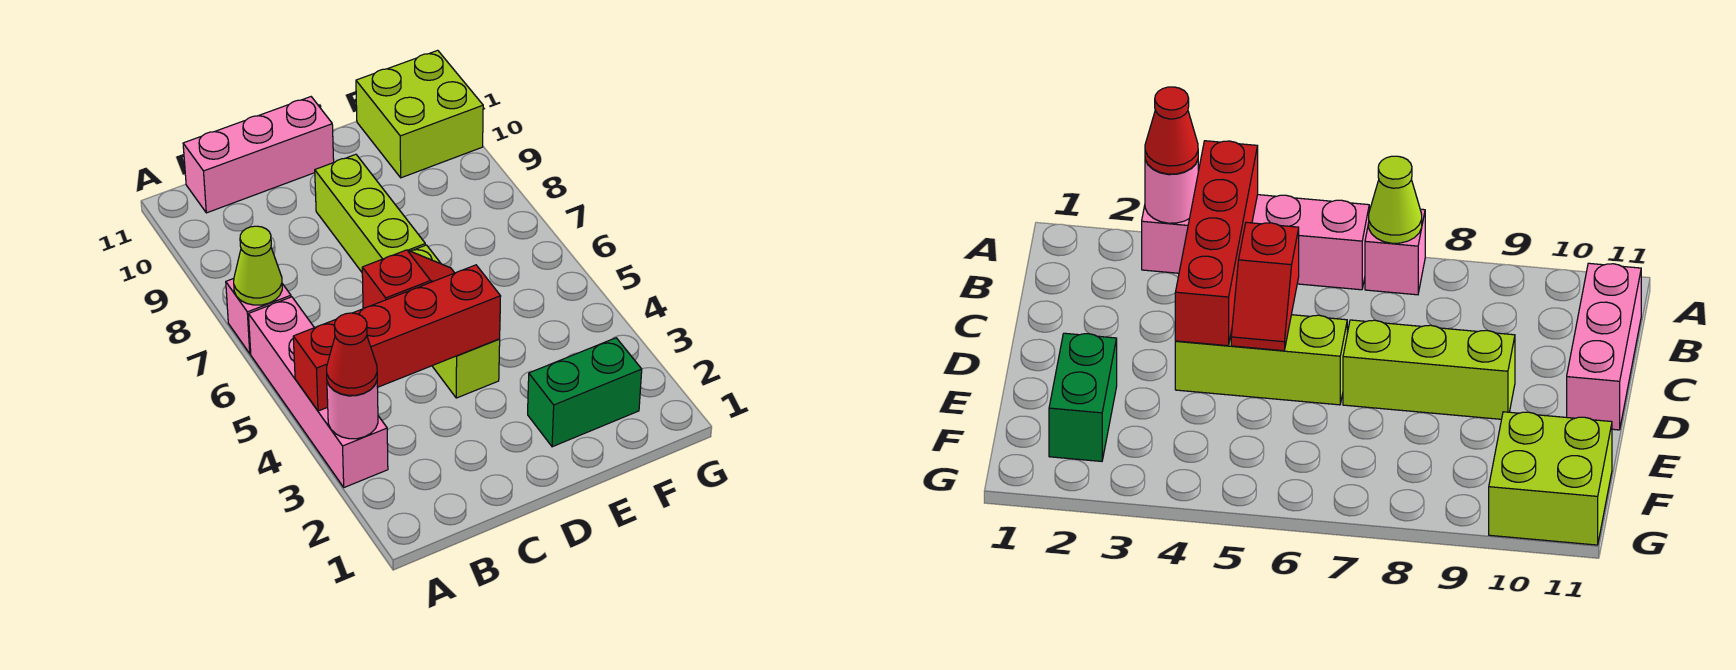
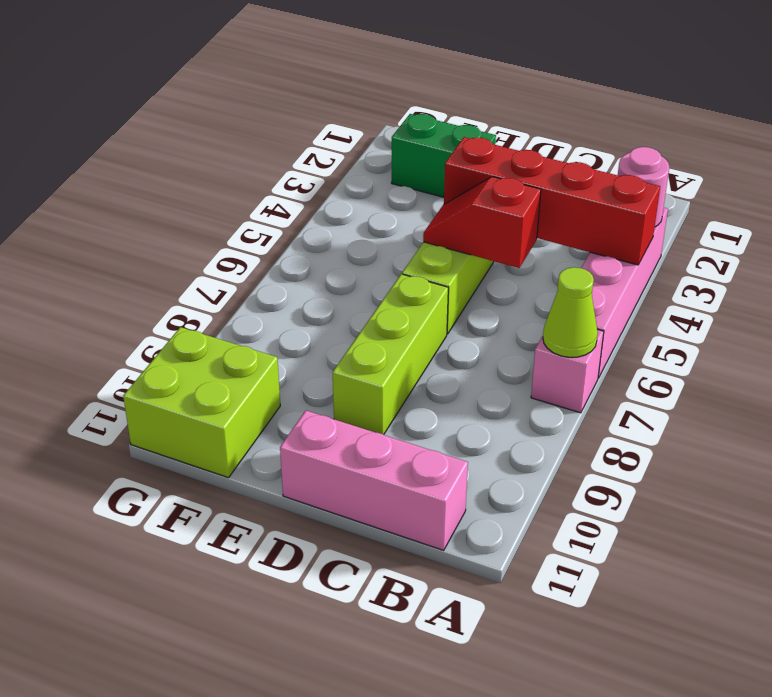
red cone A3 level 3 -> none

